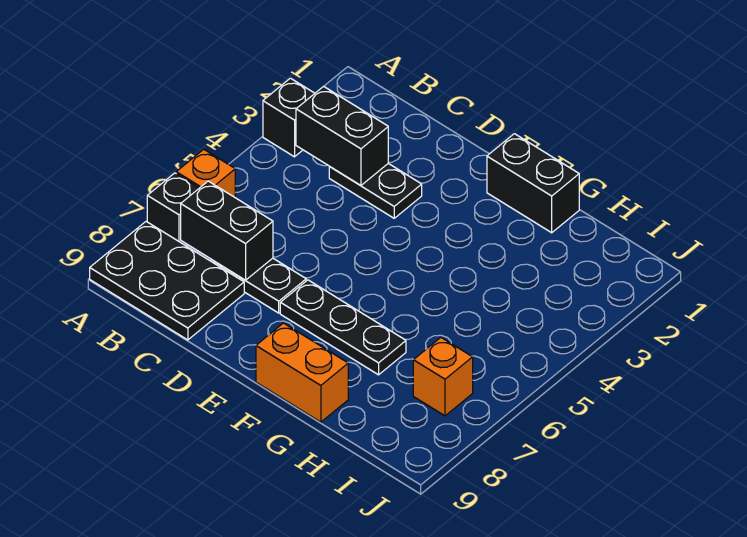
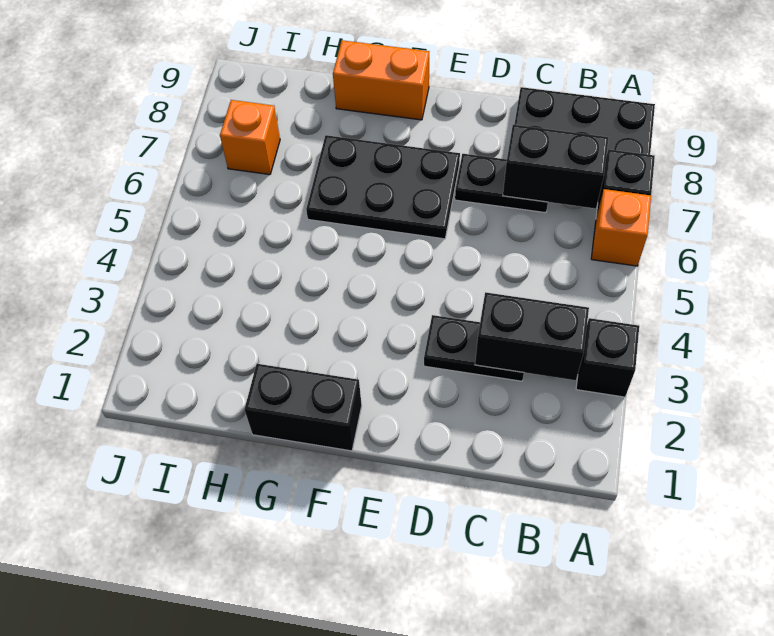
black plate E7:G7 level 1 -> black plate E6:G7 level 1

